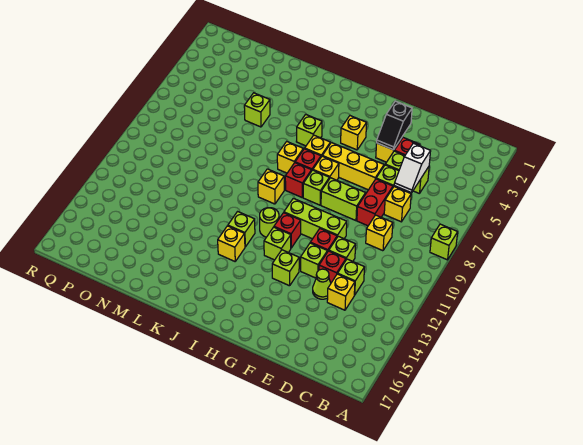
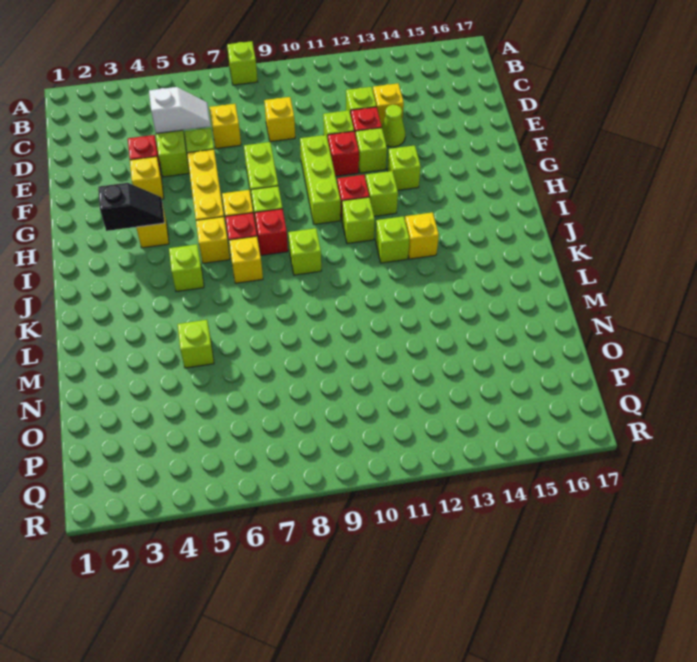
red brick E7:E8 level 1 -> none
black slope F3:F4 level 2 top 3 -> black slope H3:H4 level 2 top 3
lime round brick I11 level 1 -> lime brick I11 level 1
yellow brick J9 level 1 -> lime brick J9 level 1

